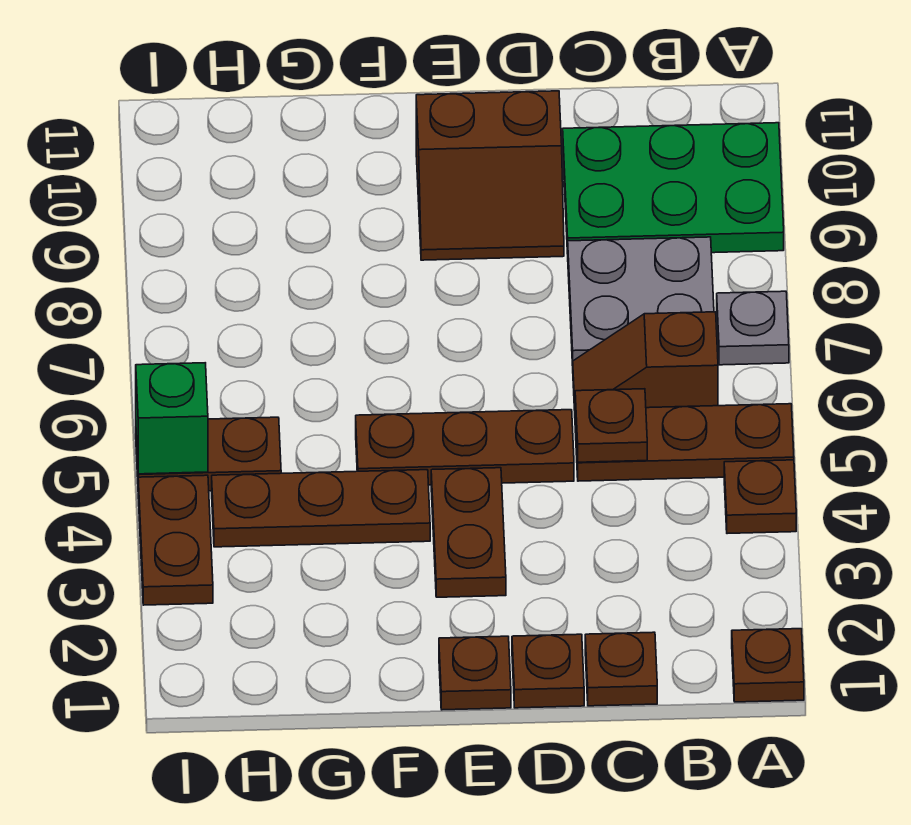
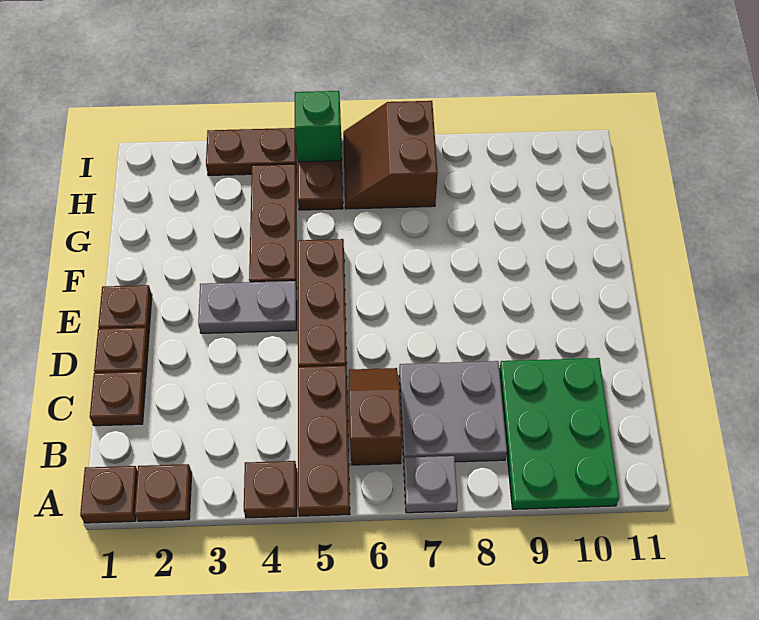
brown plate C5 level 2 -> brown plate A2 level 1
brown slope D9:E10 level 1 top 10 -> brown slope H6:I7 level 1 top 7
brown plate E3:E4 level 1 -> grey plate E3:E4 level 1

